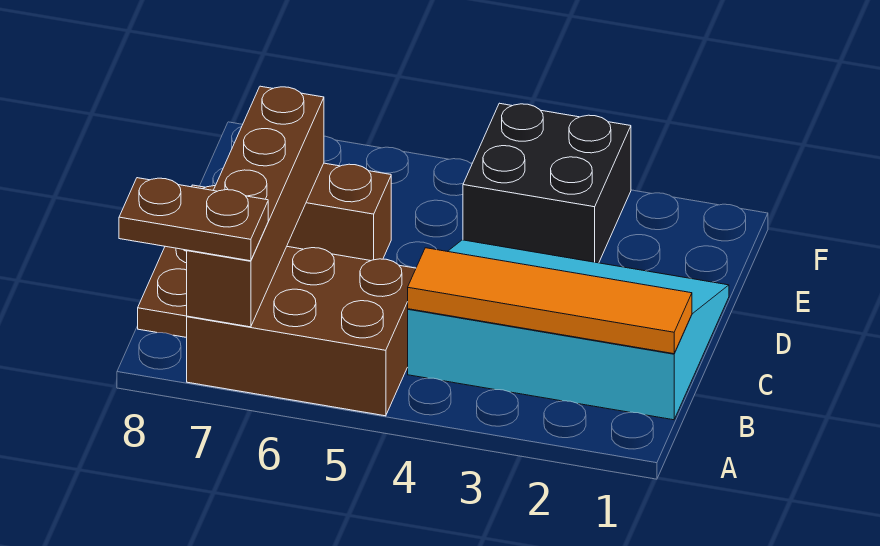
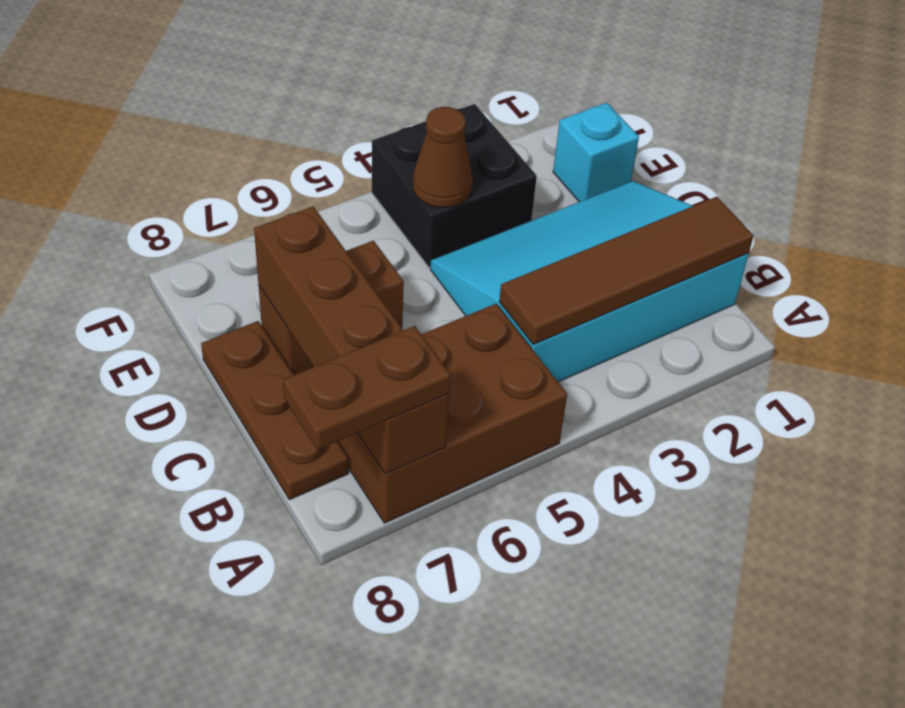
orange tile B1:B4 level 2 -> brown tile B1:B4 level 2
none -> cyan brick E1 level 1
none -> brown cone E4 level 2

